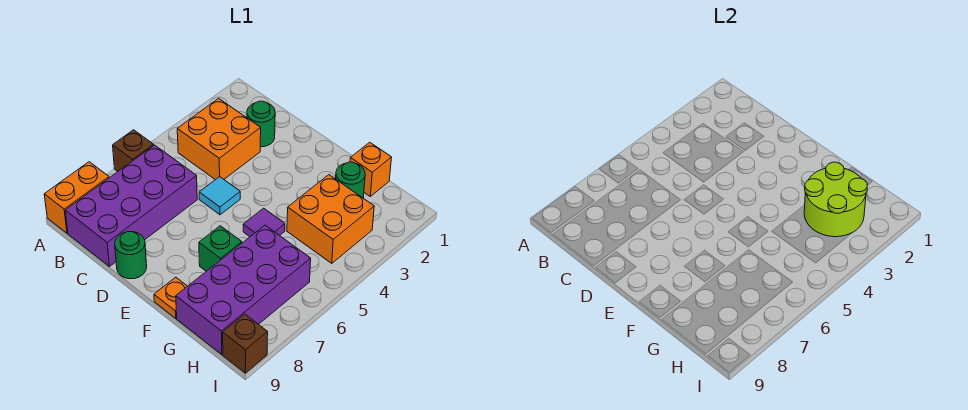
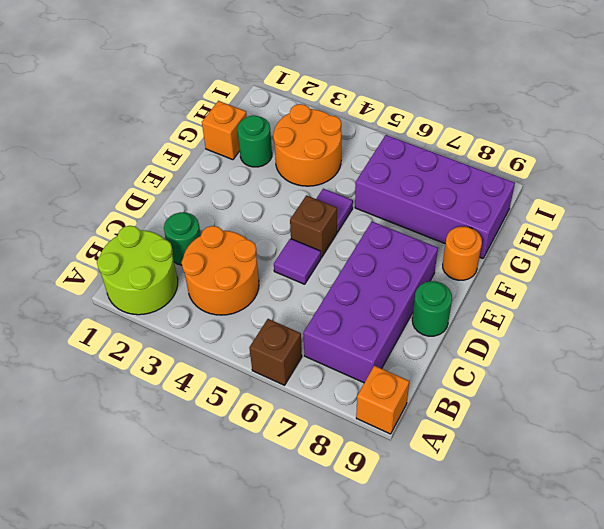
orange brick A8:A9 level 1 -> orange brick A9 level 1
orange brick B3:C4 level 1 -> orange round brick B3:C4 level 1
purple brick B6:C9 level 1 -> purple brick B7:E8 level 1
cyan tile D5 level 1 -> purple tile D5 level 1
green brick F7 level 1 -> none
orange plate F9 level 1 -> orange round brick F9 level 1
lime round brick G2:H3 level 2 -> lime round brick A1:B2 level 1
orange brick G3:H4 level 1 -> orange round brick G3:H4 level 1
brown brick I9 level 1 -> brown brick E5 level 1

